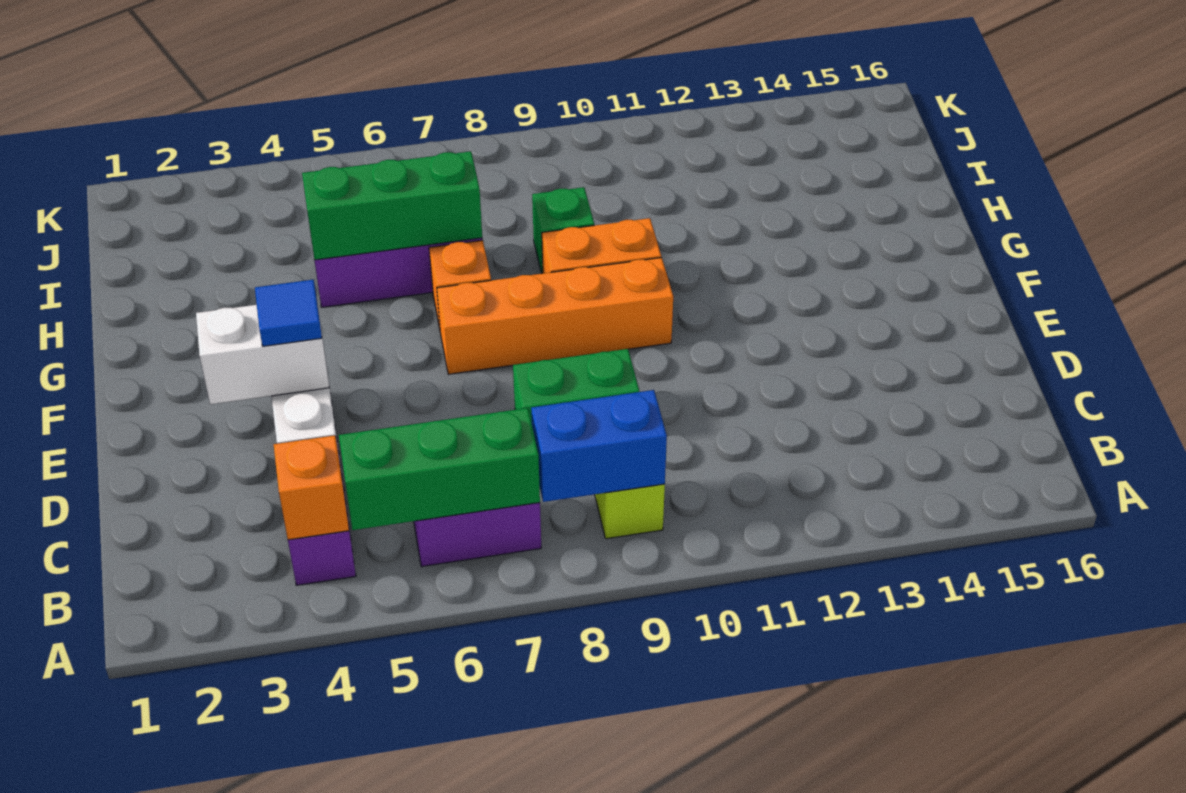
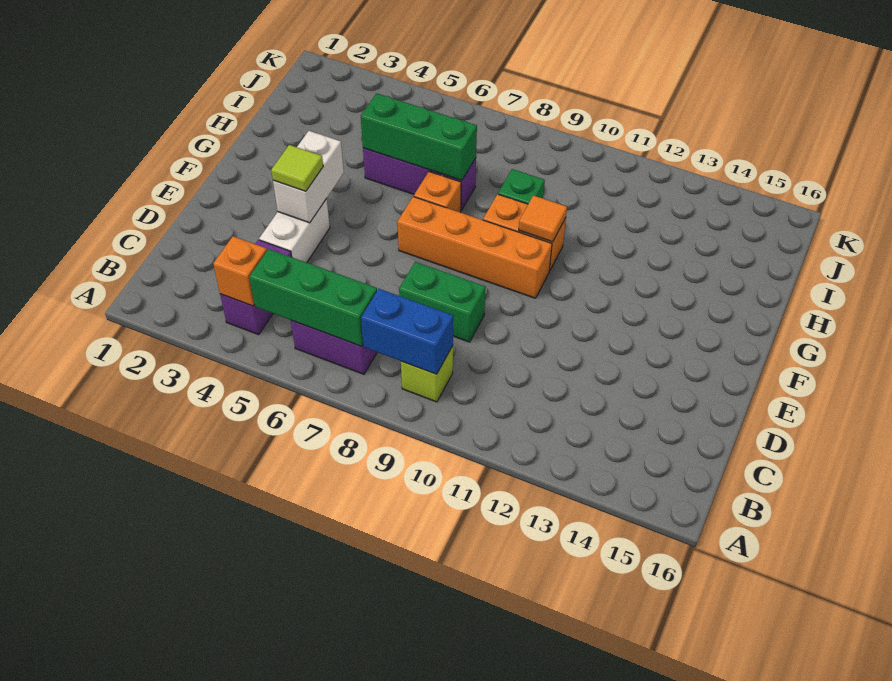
white brick E3:E4 level 2 -> white brick E4:F4 level 2
blue tile E4 level 3 -> lime tile E4 level 3
none -> orange tile G10 level 2

